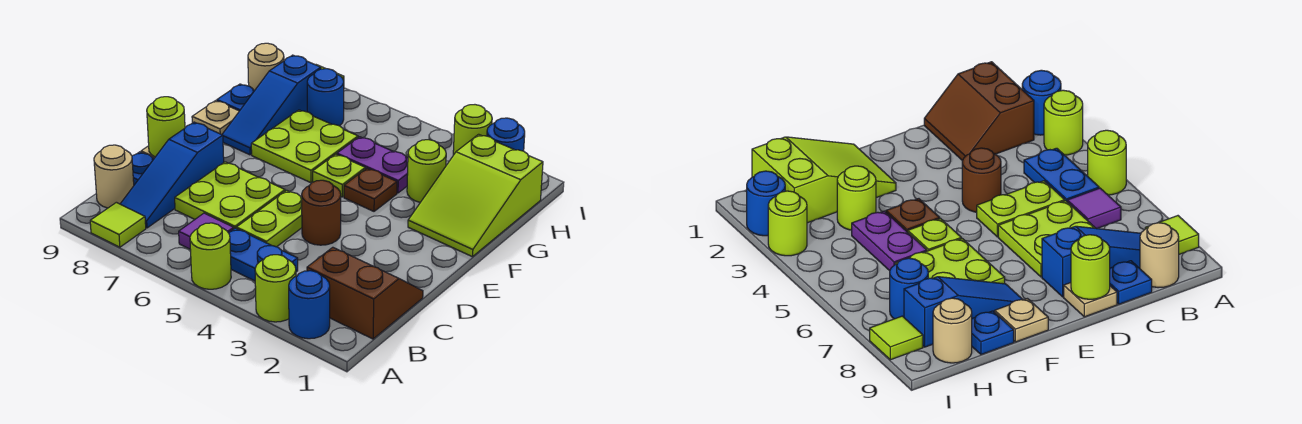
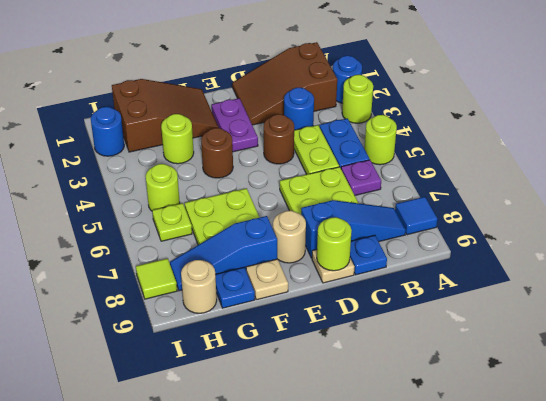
lime tile A8 level 1 -> blue tile A8 level 1
brown slope B1:C2 level 1 top B -> brown slope B1:D2 level 1 top B
purple tile B6 level 1 -> purple plate B6 level 1
tan round brick B9 level 1 -> tan round brick E8 level 1
lime plate C5:D5 level 1 -> lime plate C4:C5 level 1
lime slope F1:H2 level 1 top H -> brown slope F1:H2 level 1 top H
brown plate F4 level 1 -> brown round brick F4 level 1
lime plate F5 level 1 -> lime plate H6 level 1
blue slope F8:H8 level 1 top H -> blue slope F8:H8 level 1 top F
purple plate G4:G5 level 1 -> purple plate E2:E3 level 1
blue round brick H7 level 1 -> blue round brick C3 level 1
lime round brick I3 level 1 -> lime round brick H5 level 1

